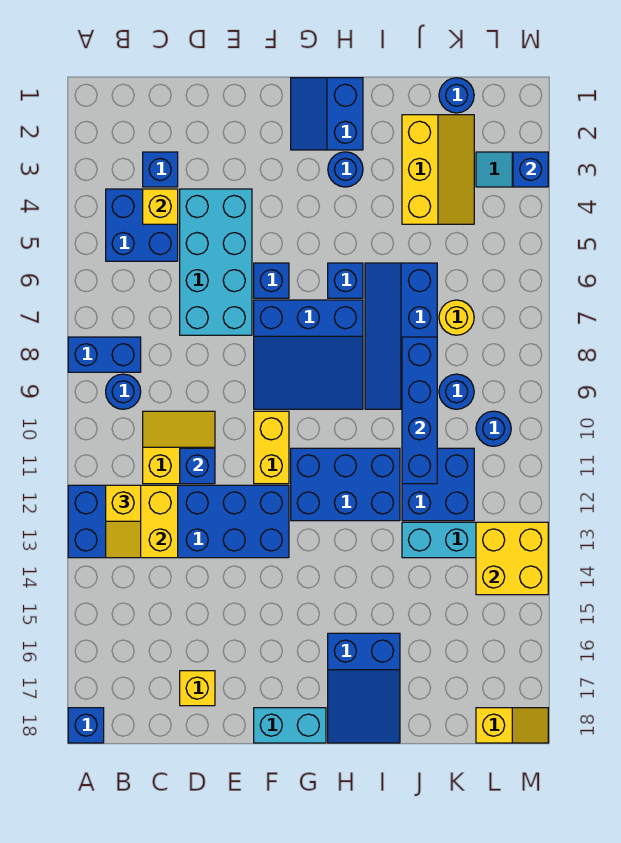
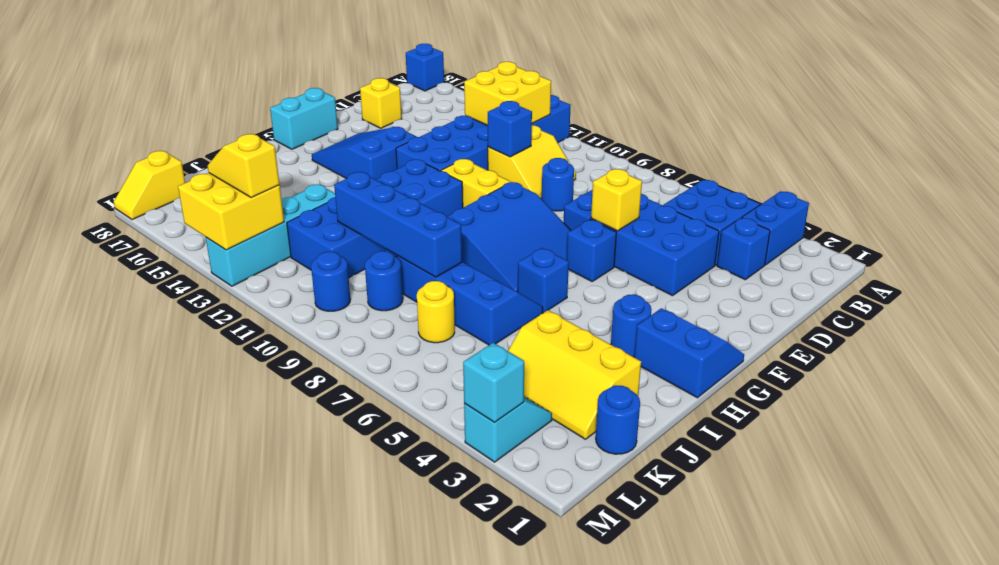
blue brick A8:B8 level 1 -> blue brick A3:B3 level 1
blue round brick B9 level 1 -> blue round brick D9 level 1
yellow slope B12:B13 level 3 top 12 -> yellow slope L13:L14 level 3 top 13
yellow brick C4 level 2 -> yellow brick E6 level 2
cyan brick D4:E7 level 1 -> blue brick D4:E7 level 1
blue slope F7:H9 level 1 top 7 -> blue slope F7:H9 level 1 top 9
blue slope H16:I18 level 1 top 16 -> blue slope F14:G16 level 1 top 14
blue brick M3 level 2 -> cyan brick M3 level 2

